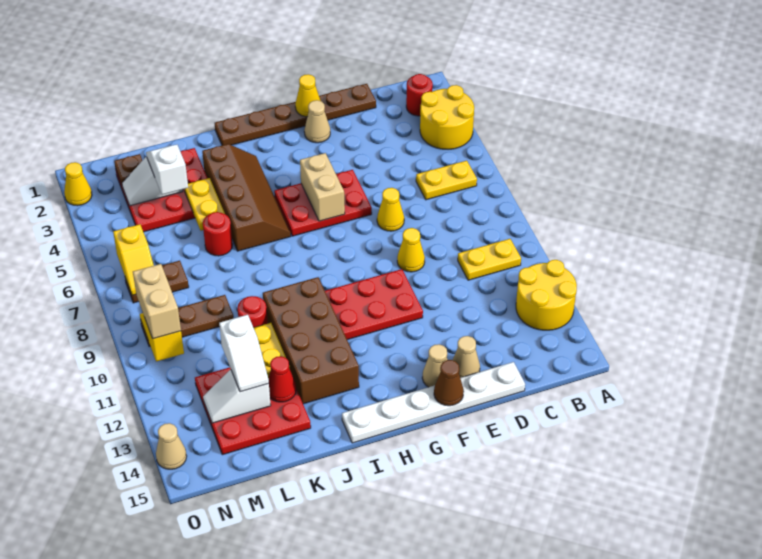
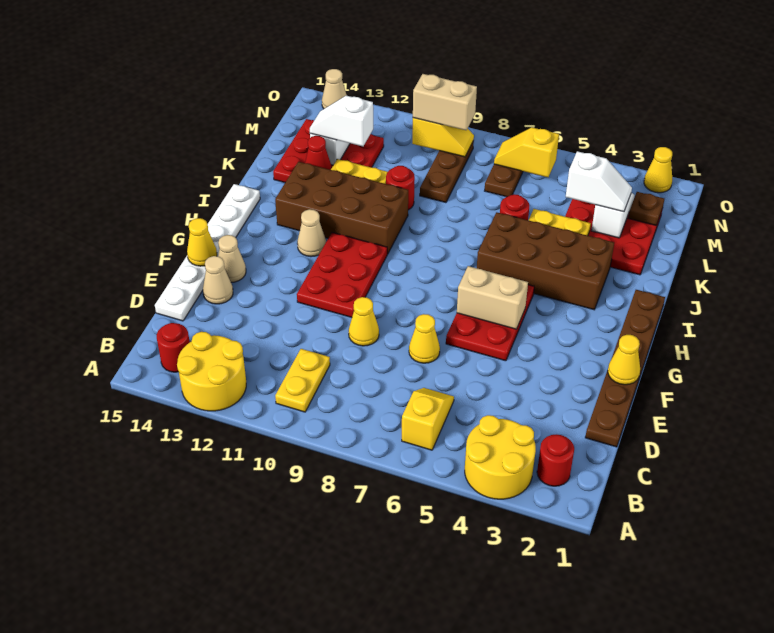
yellow plate B6:C6 level 1 -> yellow slope B6:C6 level 1 top B
none -> red round brick B14 level 1
tan cone F2 level 1 -> tan cone H12 level 1
brown cone F15 level 2 -> yellow cone F15 level 2
brown slope I3:J6 level 1 top J -> brown brick I3:J6 level 1

